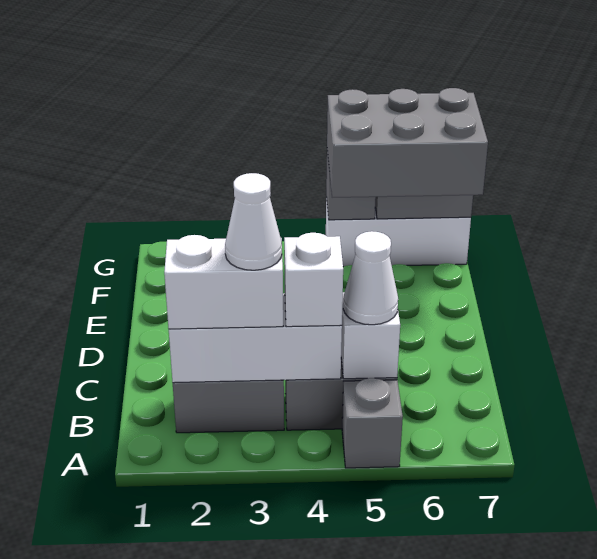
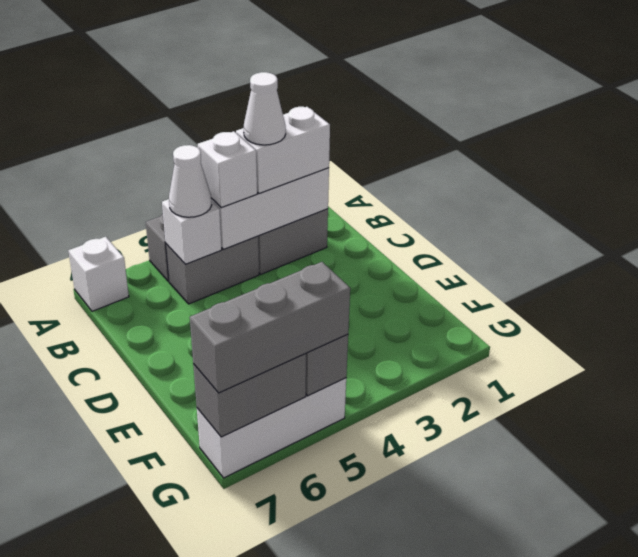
none -> white brick A7 level 1
grey brick F5:G7 level 3 -> grey brick G5:G7 level 3

